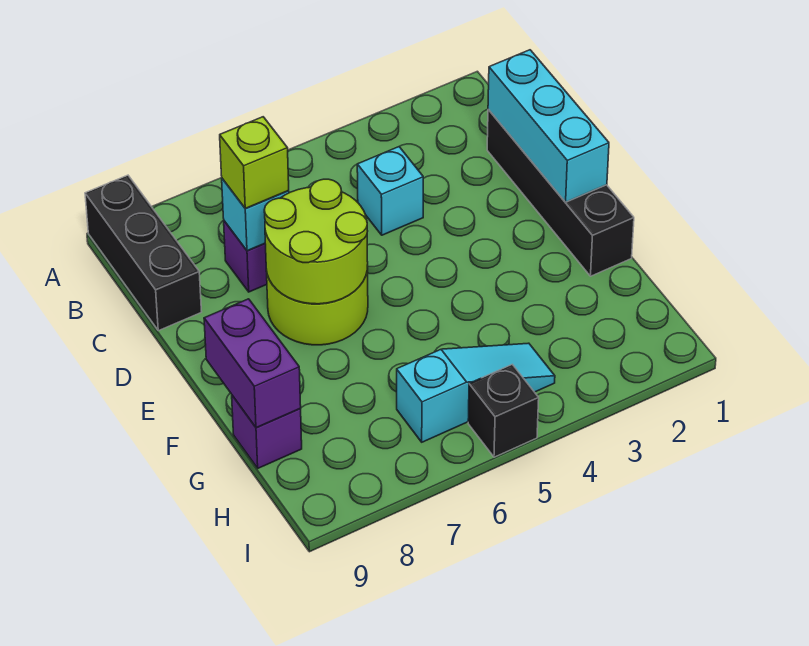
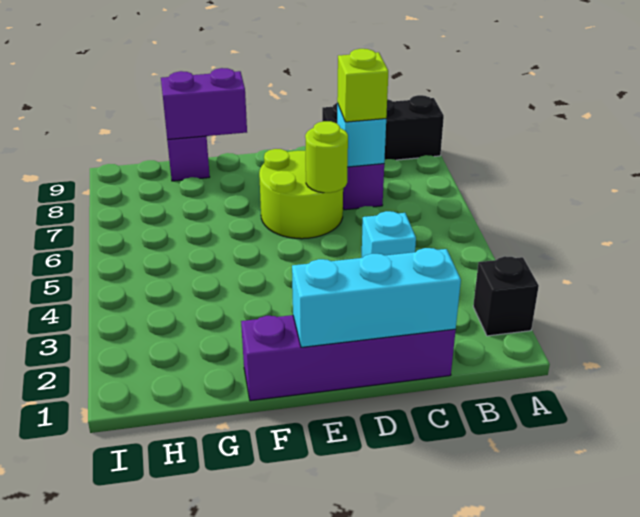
black brick C1:F1 level 1 -> purple brick C1:F1 level 1
lime round brick D6:E7 level 2 -> lime round brick D6 level 2
cyan slope H4:H6 level 1 top 6 -> none
black brick I5 level 1 -> black brick A2 level 1

